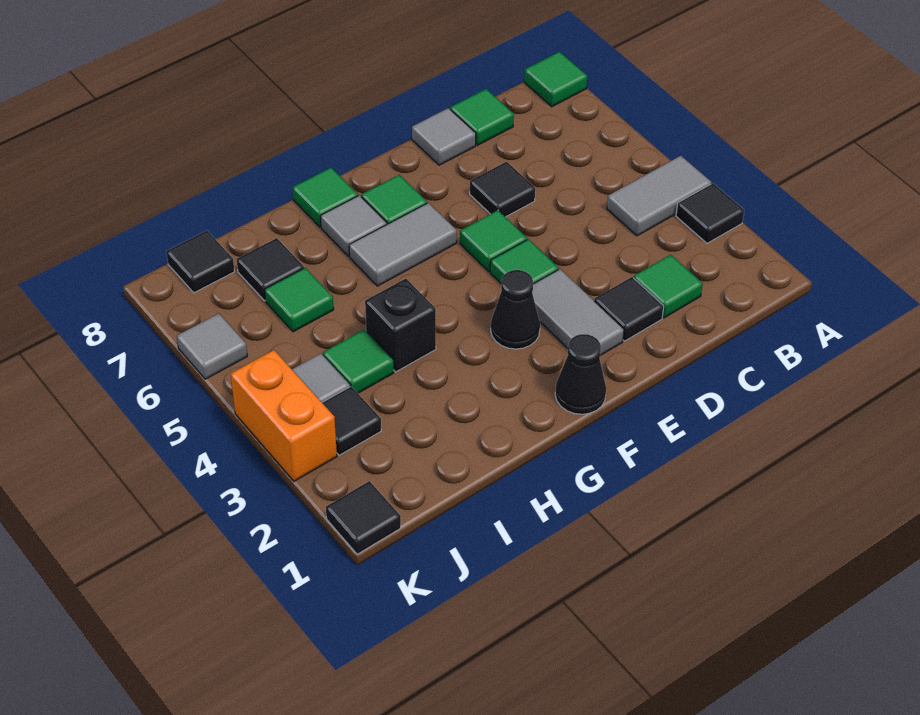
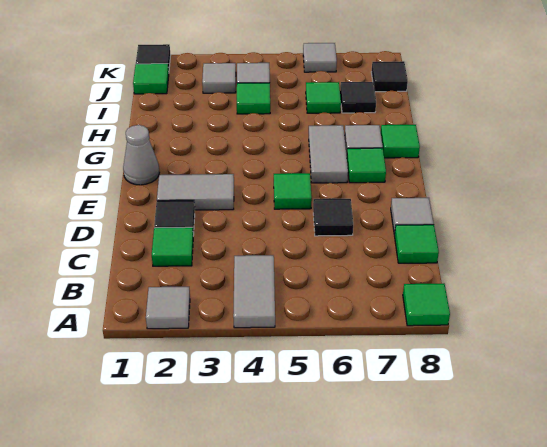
none -> grey tile A2 level 1
black tile A3 level 1 -> none
green tile E4 level 1 -> green tile J1 level 1
black cone F1 level 1 -> grey cone F1 level 1
black cone F3 level 1 -> none
black brick H4 level 1 -> none
black tile J3 level 1 -> grey tile J3 level 1
orange brick K3:K4 level 1 -> none

